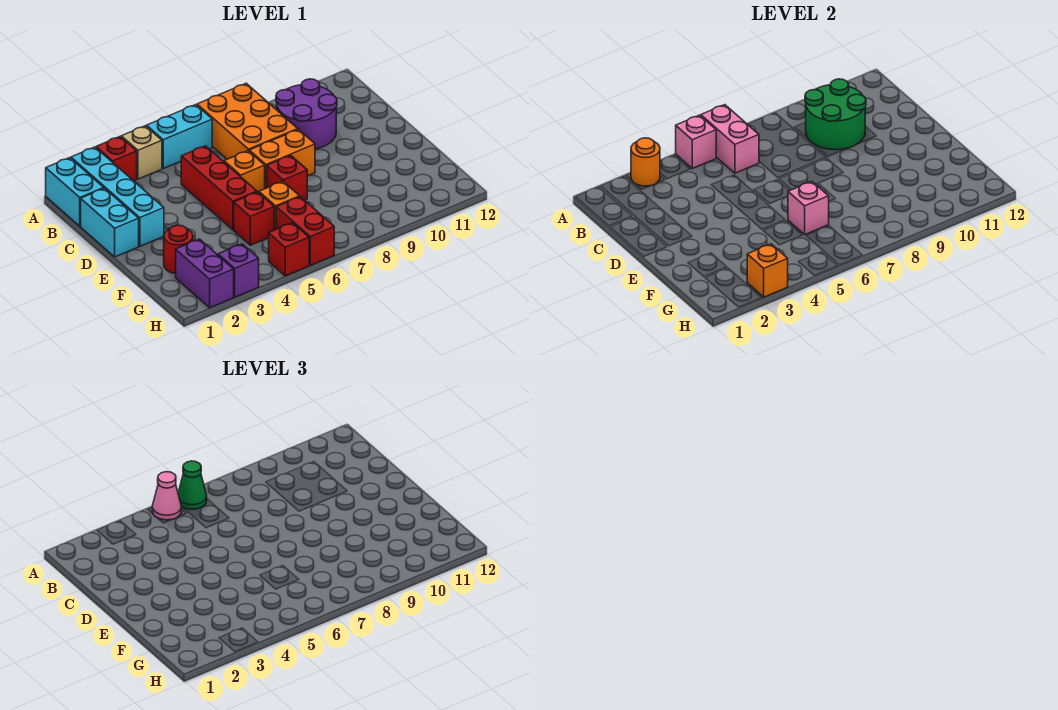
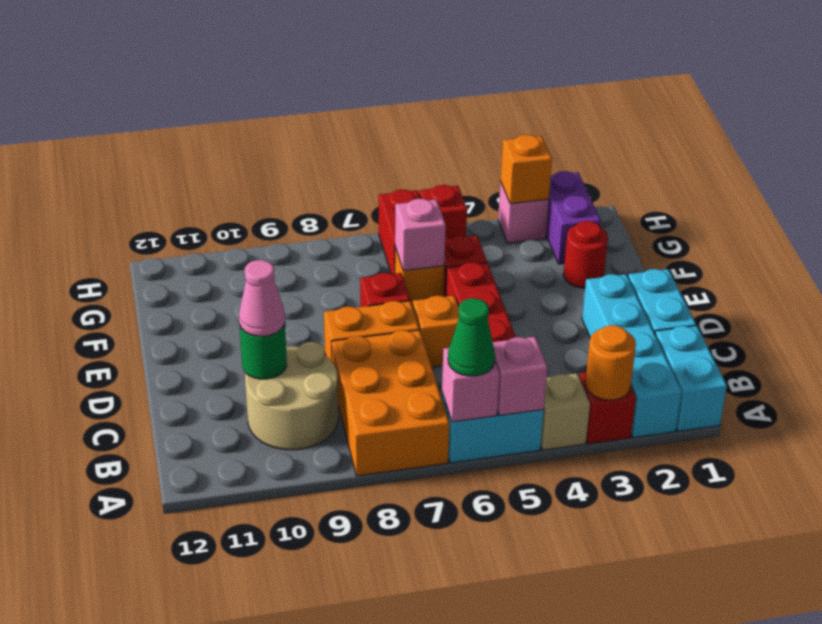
pink cone A5 level 3 -> pink cone C10 level 3
pink brick A6:B6 level 2 -> pink brick A6 level 2
purple round brick B9:C10 level 1 -> tan round brick B9:C10 level 1
green round brick B9:C10 level 2 -> green round brick C10 level 2
purple brick H3 level 1 -> pink brick H3 level 1

